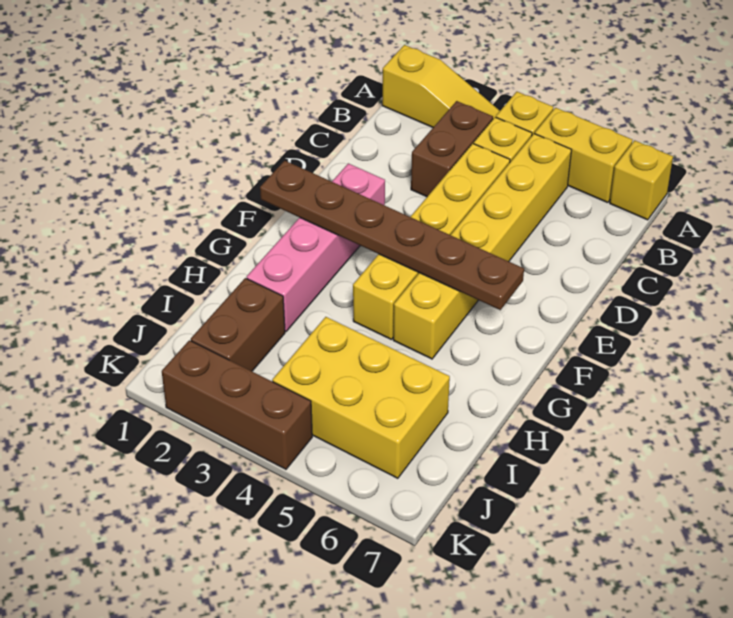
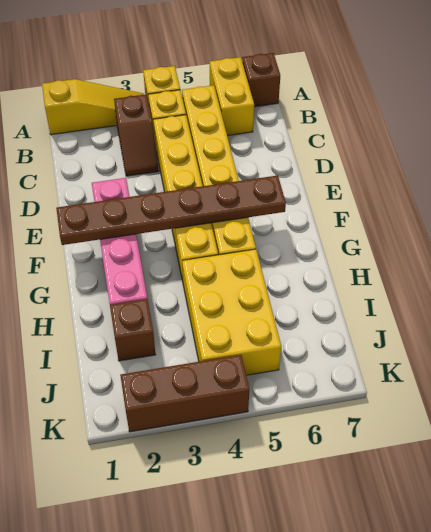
yellow brick A5:A6 level 1 -> yellow brick A6:B6 level 1
yellow brick A7 level 1 -> brown brick A7 level 1
brown brick B3:C3 level 1 -> brown slope B3:C3 level 1 top B
brown brick I2:J2 level 1 -> brown brick I2 level 1
yellow brick I4:J6 level 1 -> yellow brick H4:J5 level 1

